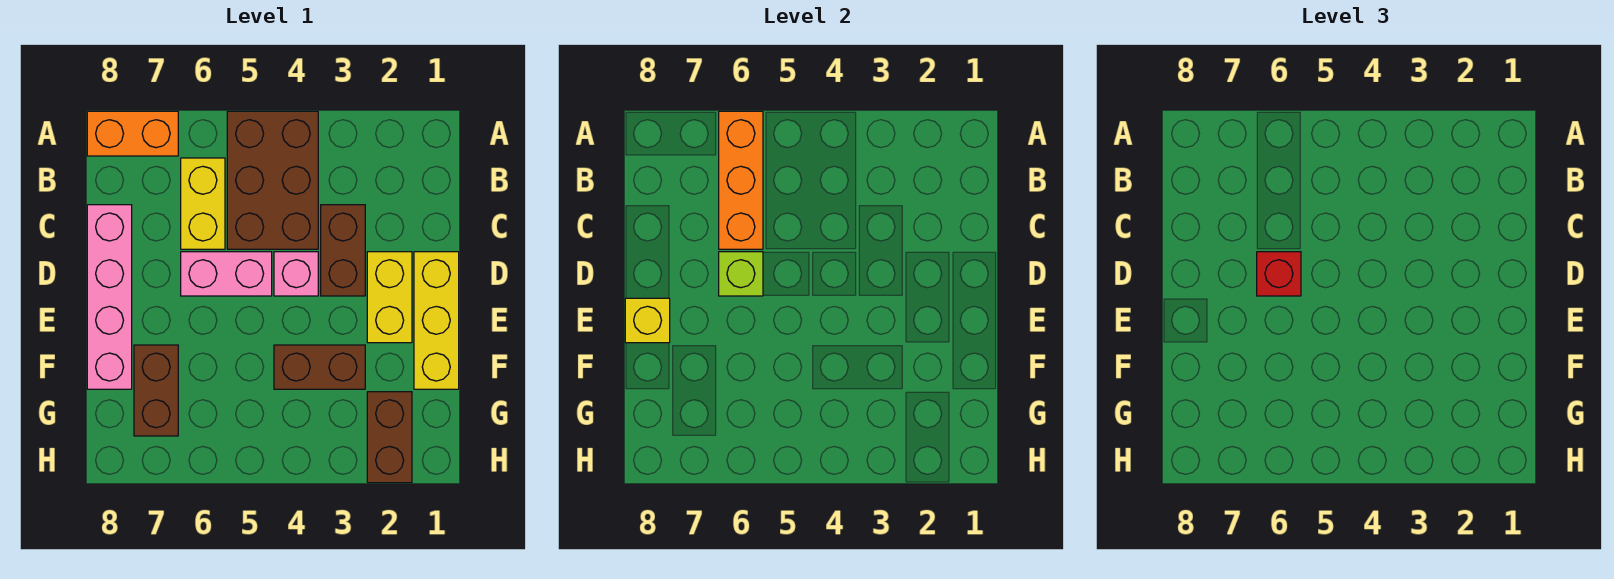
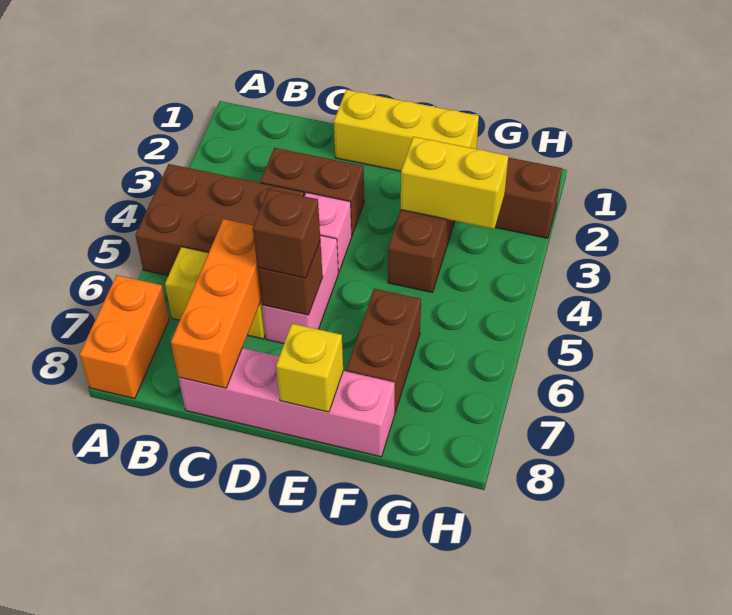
orange brick A6:C6 level 2 -> orange brick C6:C8 level 2
yellow brick D2:E2 level 1 -> yellow brick F3:G3 level 2
lime brick D6 level 2 -> brown brick D6 level 2
red brick D6 level 3 -> brown brick D6 level 3
brown brick F7:G7 level 1 -> brown brick F6:F7 level 1

